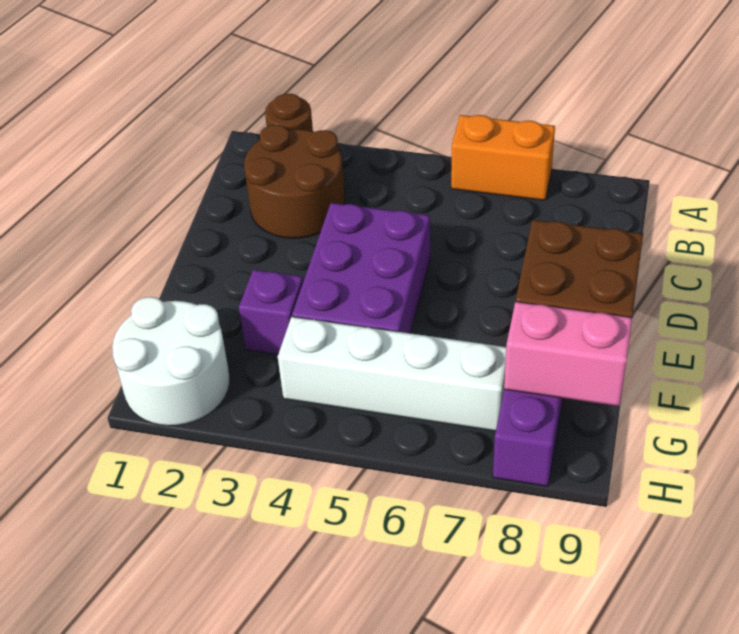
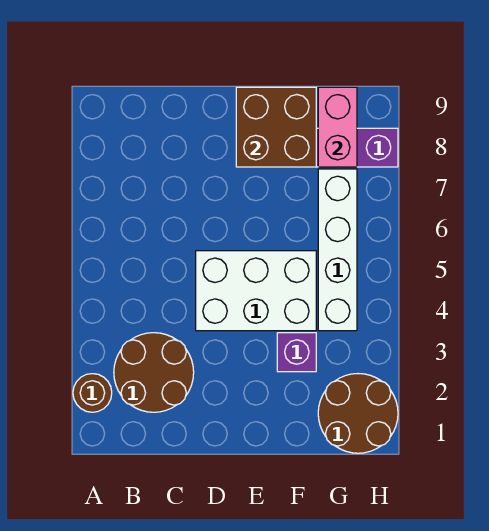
orange brick A6:A7 level 1 -> none
purple brick D4:F5 level 1 -> white brick D4:F5 level 1
white round brick G1:H2 level 1 -> brown round brick G1:H2 level 1

